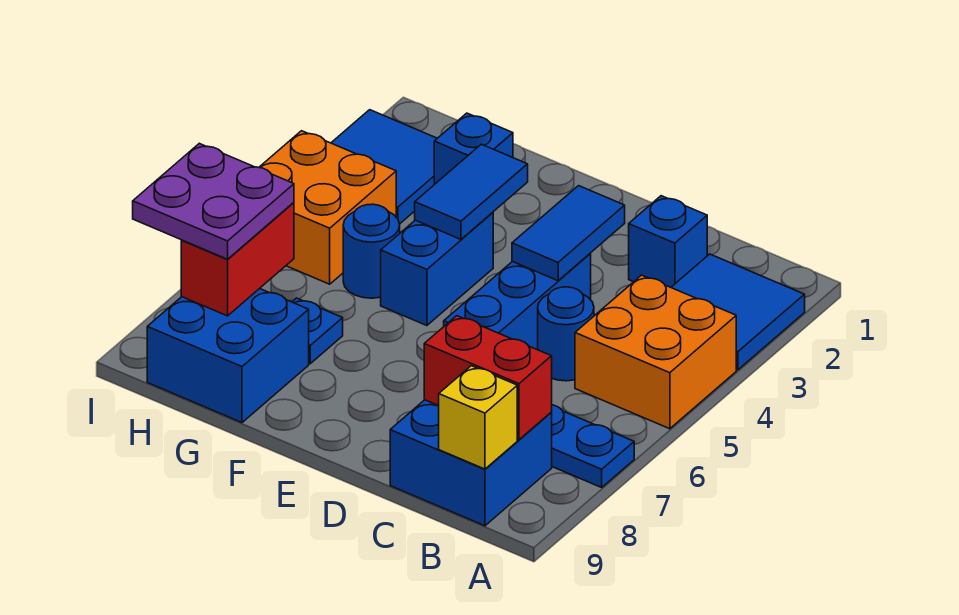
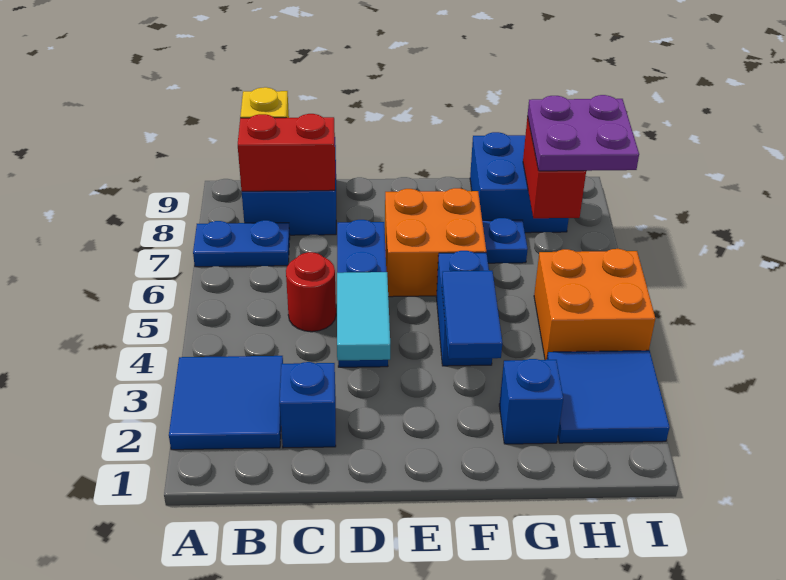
orange brick A4:B5 level 1 -> orange brick E6:F7 level 1
blue round brick C5 level 1 -> red round brick C5 level 1
blue tile D3:D4 level 2 -> cyan tile D3:D4 level 2
blue round brick G5 level 1 -> none

